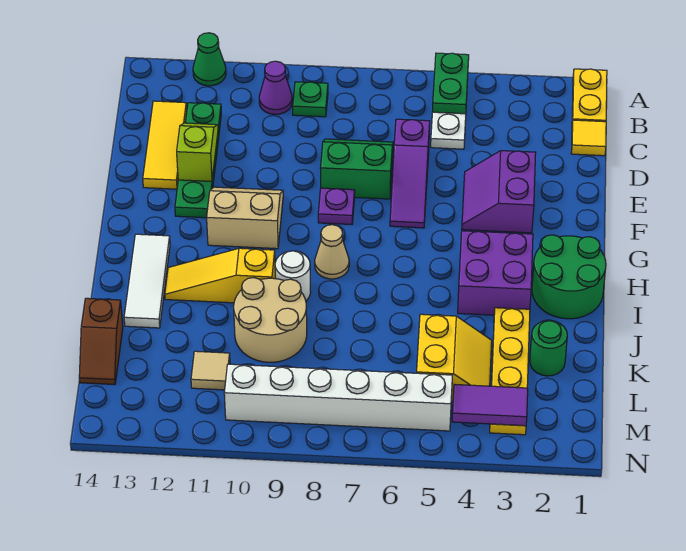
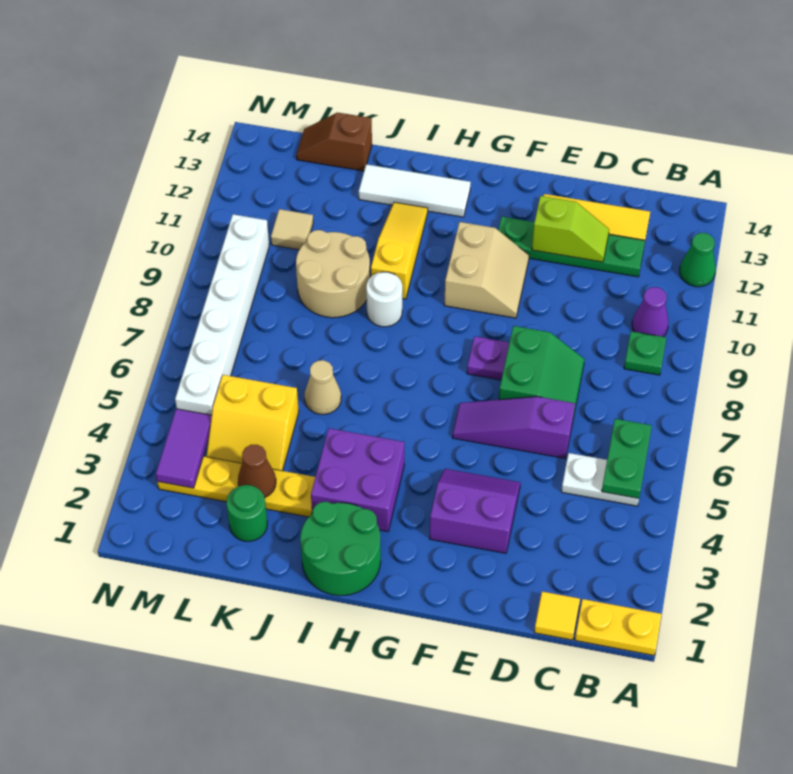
green plate A5:B5 level 2 -> green plate B5:B6 level 2
tan cone H8 level 1 -> tan cone J6 level 1
none -> brown cone K3 level 2

